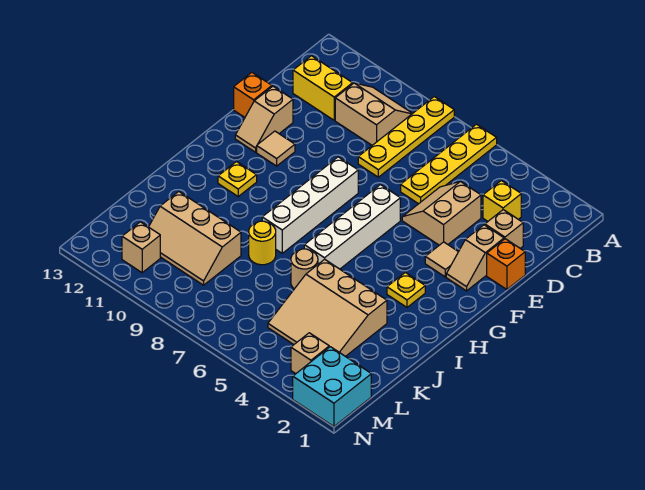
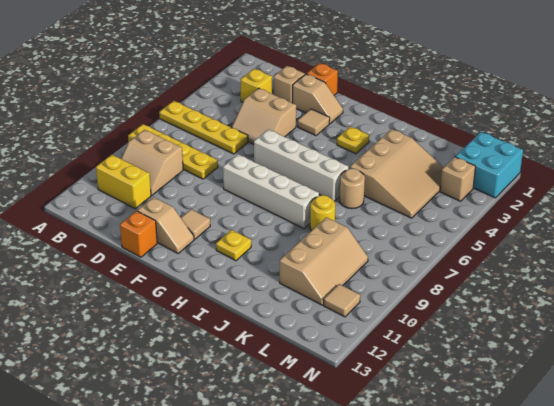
tan slope B9:C10 level 1 top C -> tan slope B9:C10 level 1 top 9
yellow brick C11:C12 level 1 -> yellow brick B11:C11 level 1
tan brick M11 level 1 -> tan tile M11 level 1

